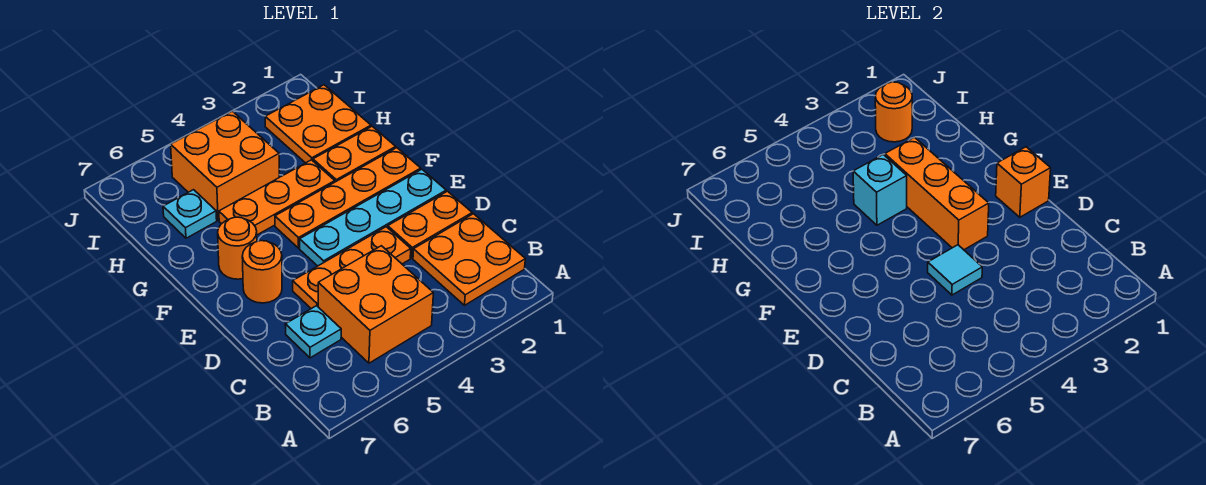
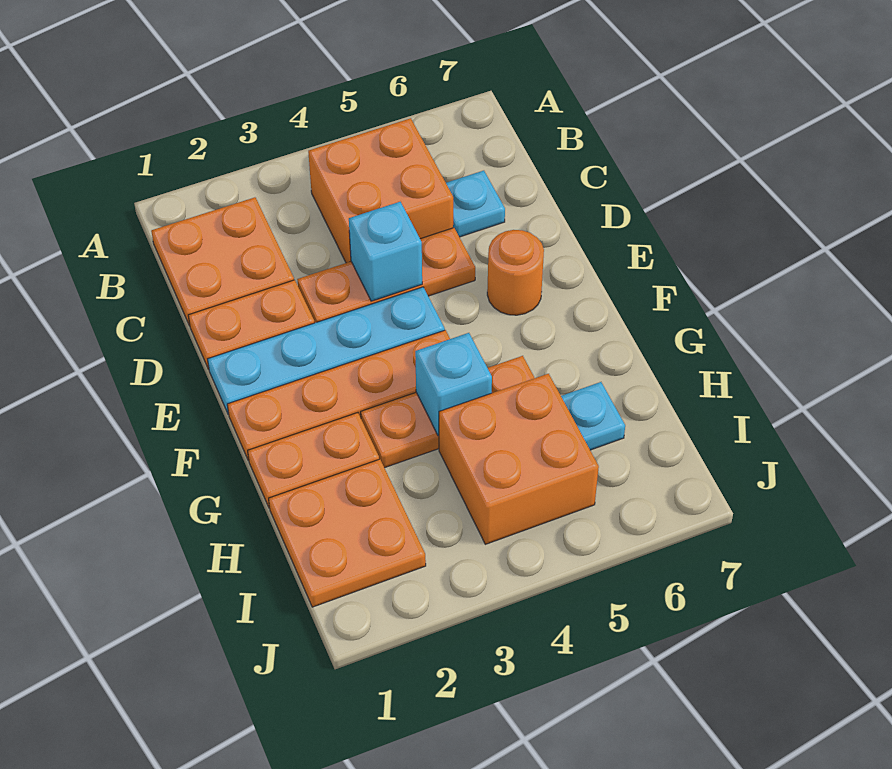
cyan tile D4 level 2 -> cyan brick D4 level 2
orange brick E1 level 2 -> none
orange brick E3:G3 level 2 -> none
orange round brick F6 level 1 -> none
orange round brick I2 level 2 -> none

